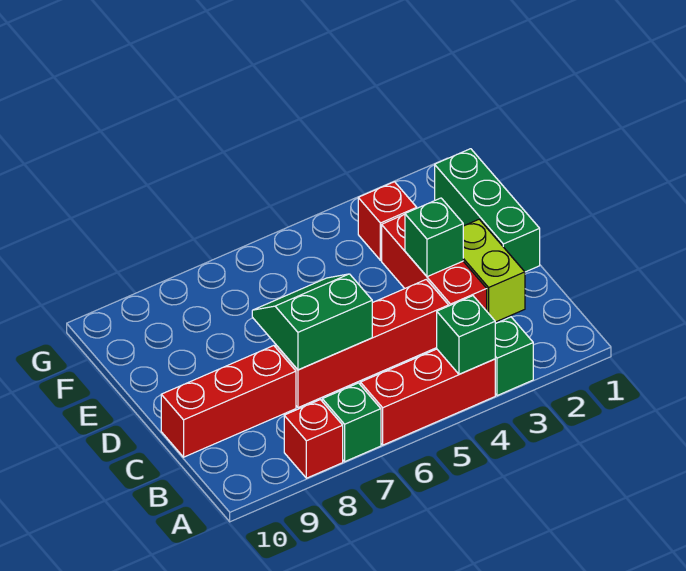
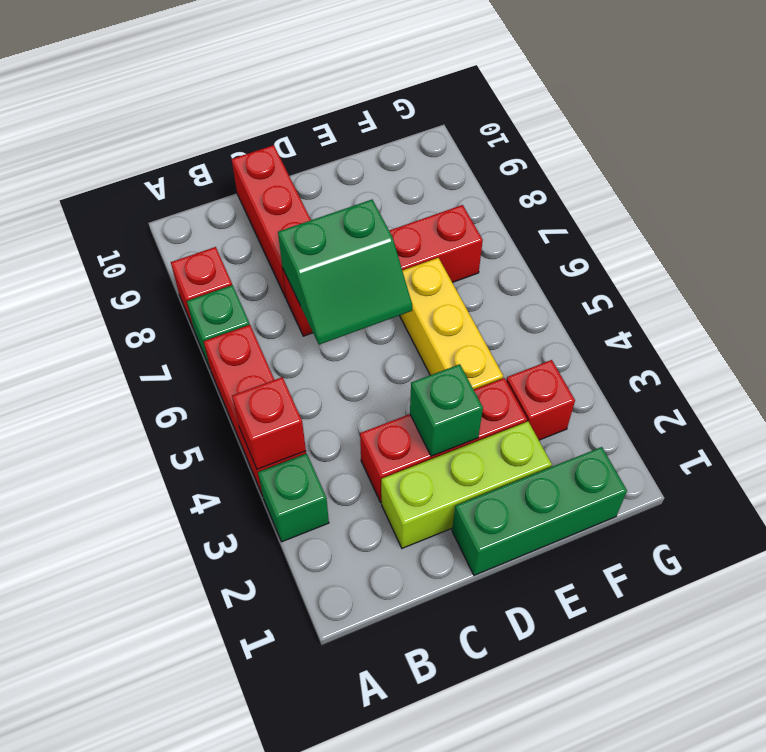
green brick A4 level 2 -> red brick A4 level 2
lime brick C2:D2 level 1 -> lime brick C2:E2 level 1
red brick C4:C7 level 1 -> red brick C7:F7 level 1
green slope C6:D7 level 2 top C -> green slope C6:D7 level 2 top 7
none -> yellow brick E4:E6 level 1

